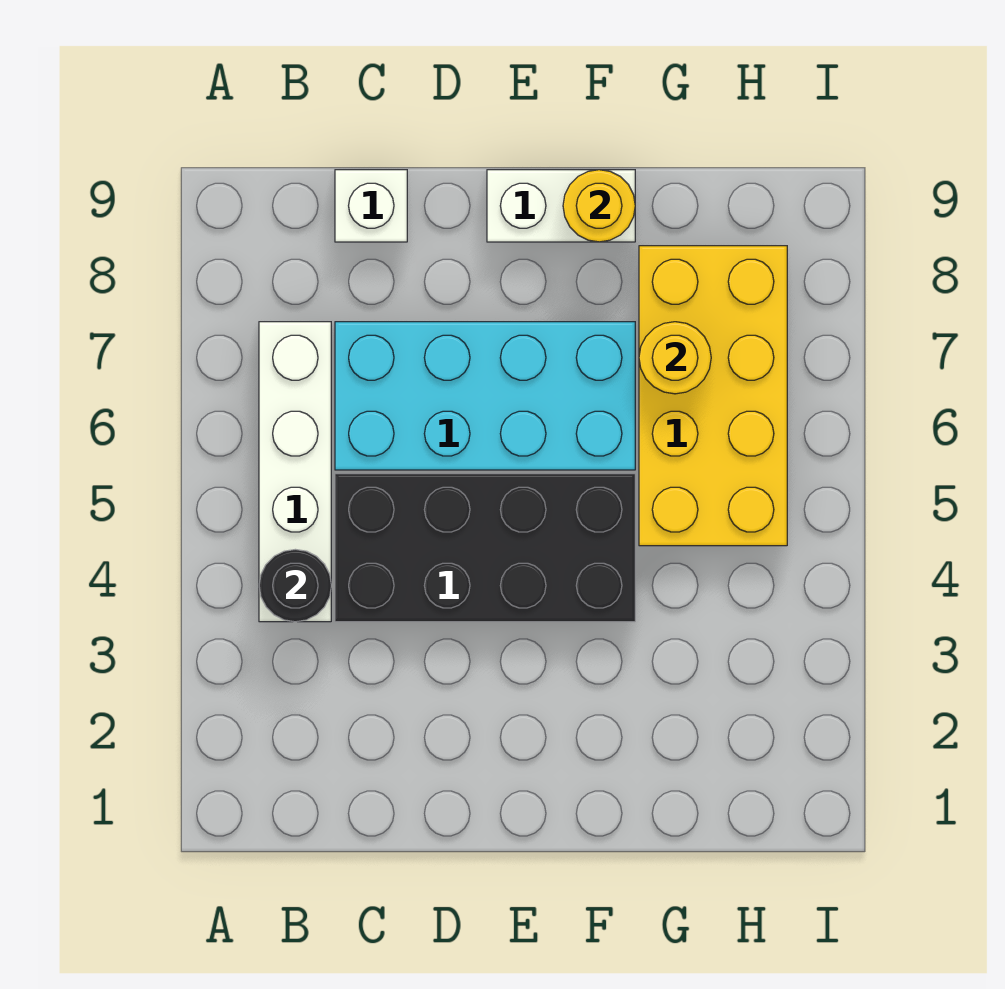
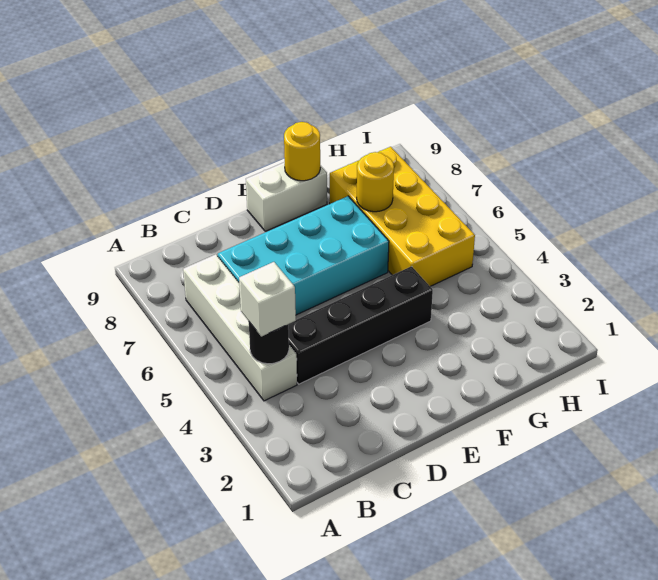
black brick C4:F5 level 1 -> black brick C4:F4 level 1
white brick C9 level 1 -> white brick B4 level 3

